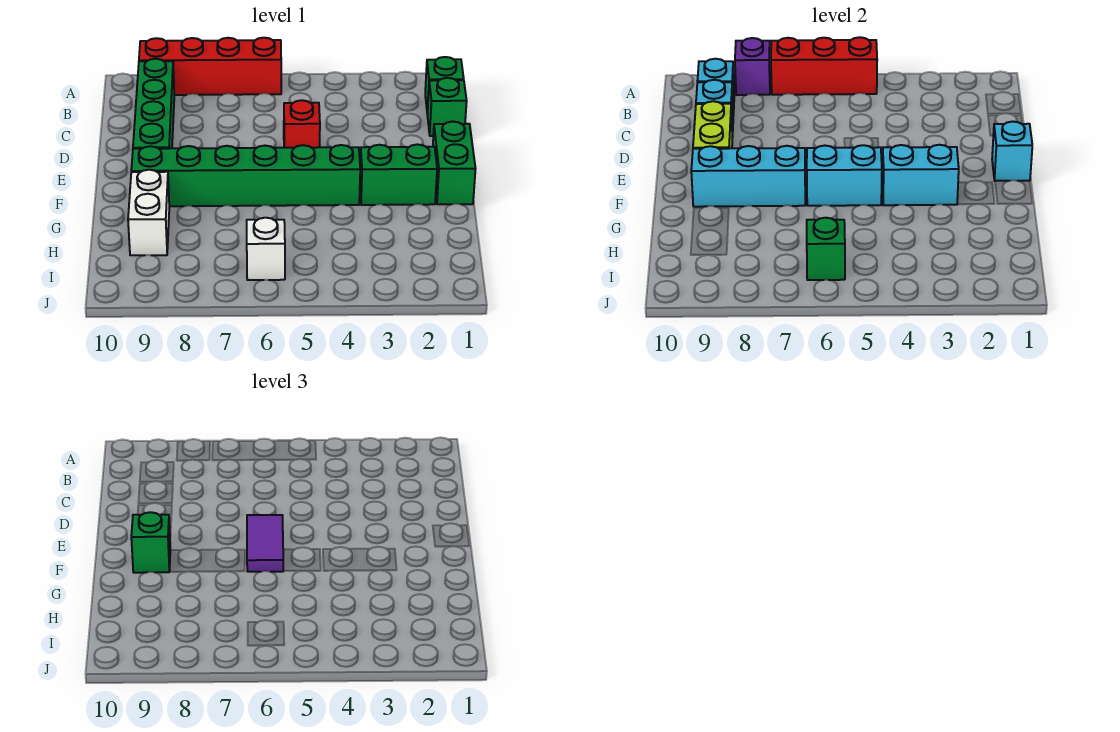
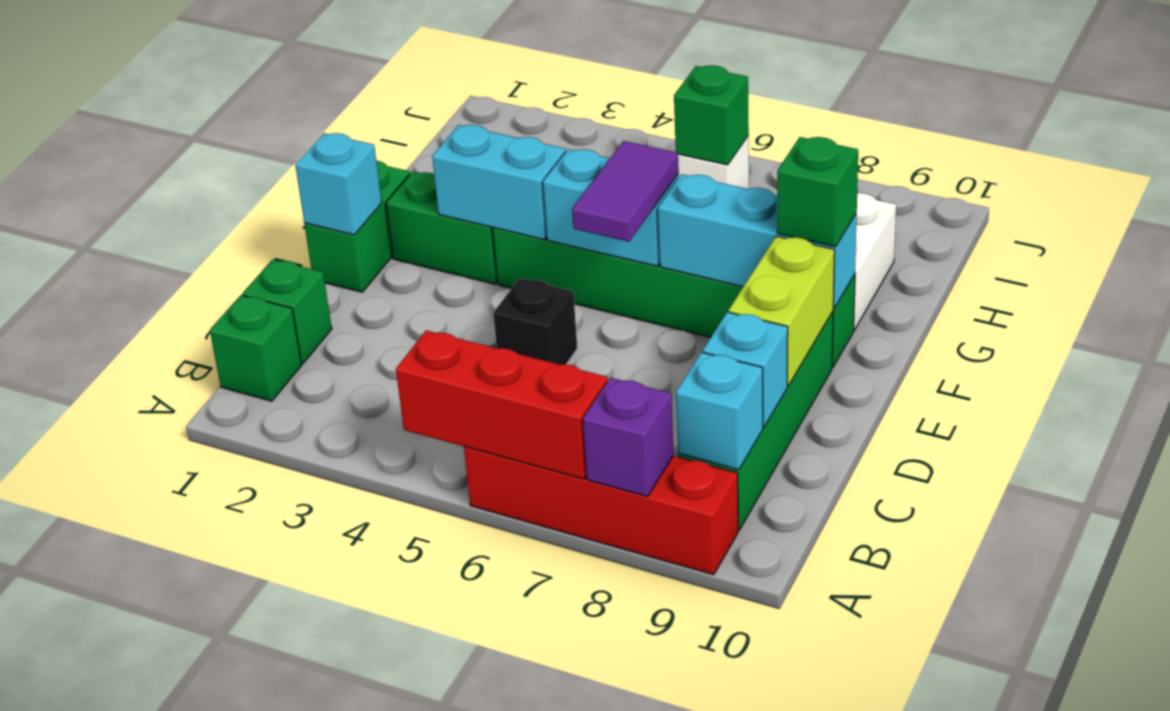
red brick D5 level 1 -> black brick D5 level 1

